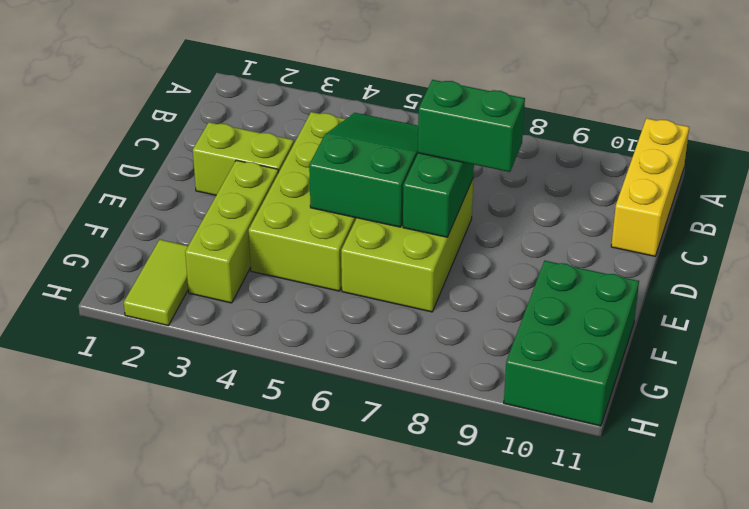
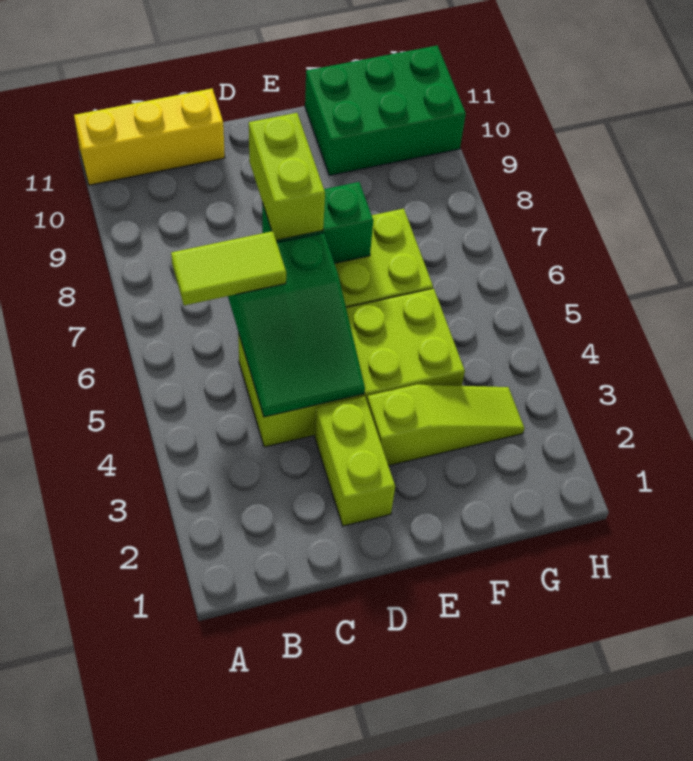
green slope C5:E6 level 2 top E -> green slope C4:D6 level 2 top 6
green brick D7:D8 level 3 -> lime brick D7:D8 level 3
lime brick E3:G3 level 1 -> lime slope E3:G3 level 1 top E
lime tile G2:H2 level 1 -> lime tile B6:C6 level 3

